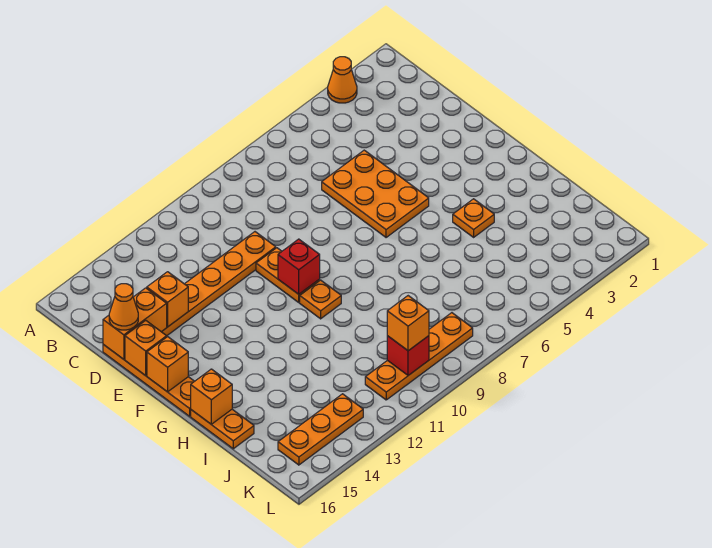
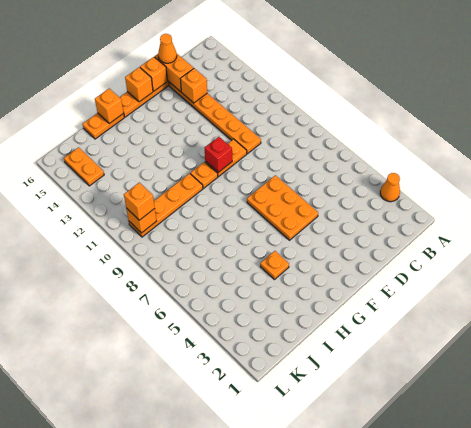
orange plate D5:F6 level 1 -> orange plate E5:F7 level 1
orange plate K8:K11 level 1 -> orange plate H10:K10 level 1
red brick K10 level 2 -> orange brick K10 level 2
orange plate K13:K15 level 1 -> orange plate K14:K15 level 1

